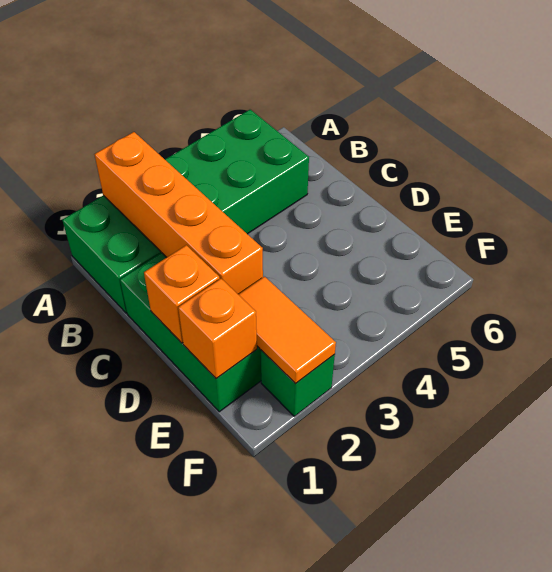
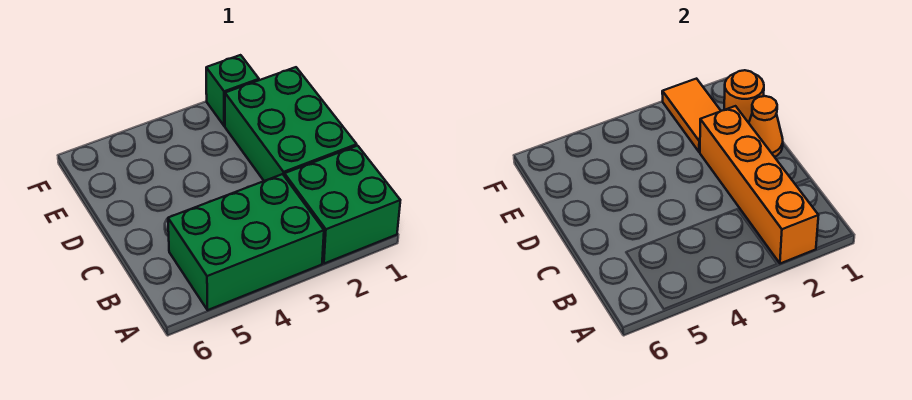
orange brick D1 level 2 -> orange cone D1 level 2
orange brick E1 level 2 -> orange round brick E1 level 2

